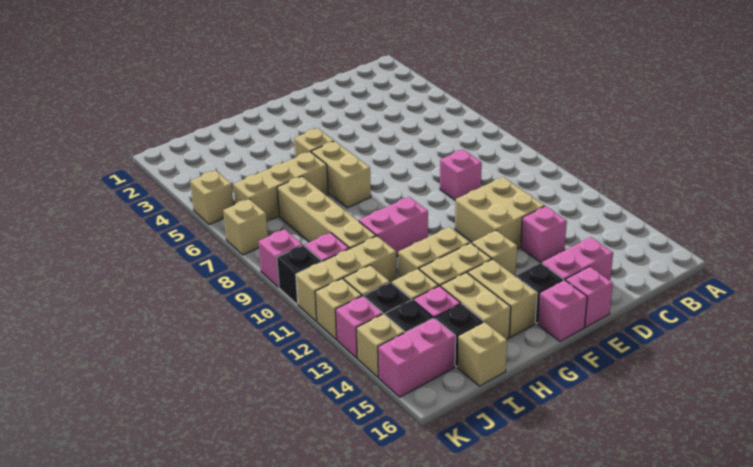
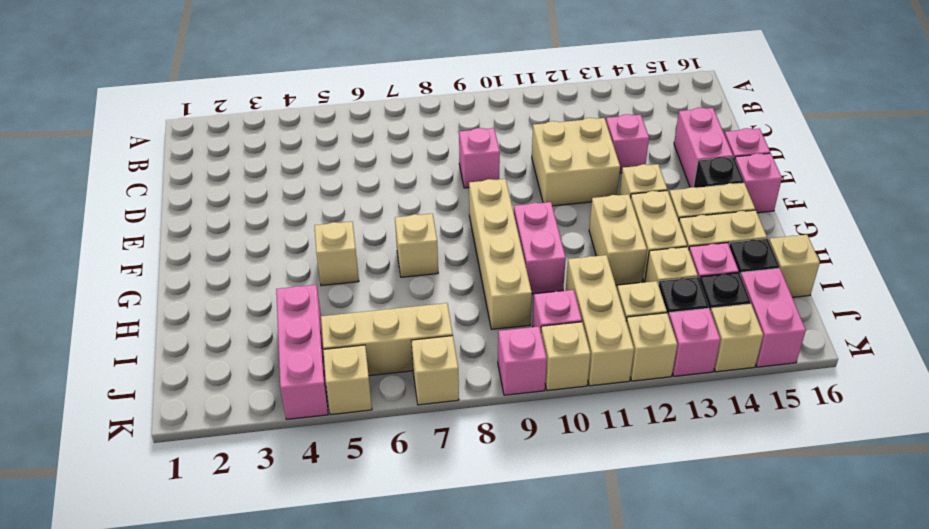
tan brick G6:G7 level 1 -> tan brick G7 level 1
tan brick H6:J6 level 1 -> tan brick J5:J7 level 1
none -> pink brick I4:K4 level 1
tan brick I7:I10 level 1 -> tan brick F9:I9 level 1
black brick K10 level 1 -> tan brick K10 level 1

